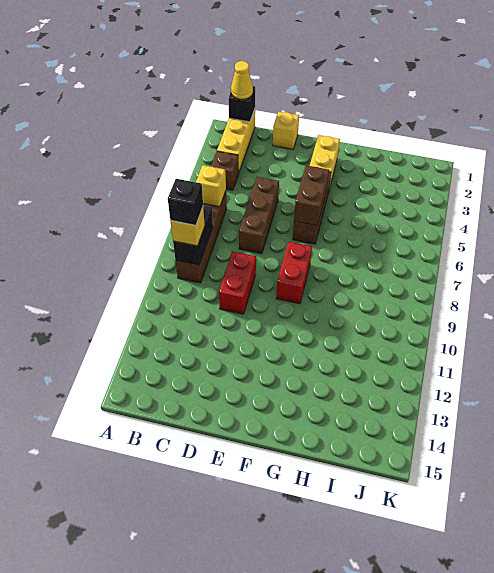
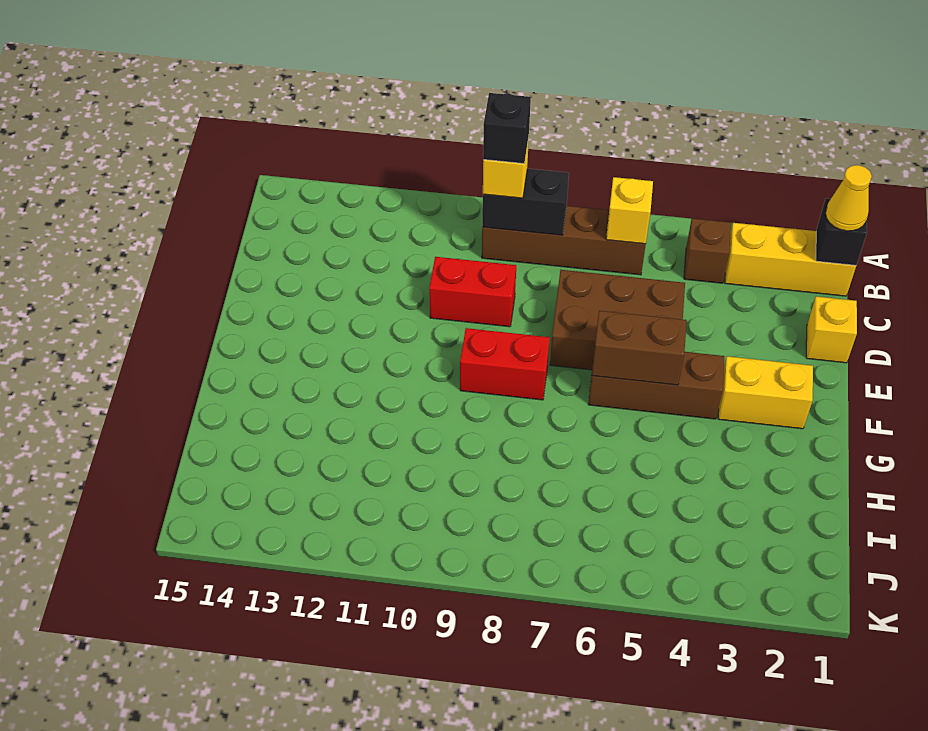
brown brick D5:D7 level 1 -> brown brick D5:E7 level 1

